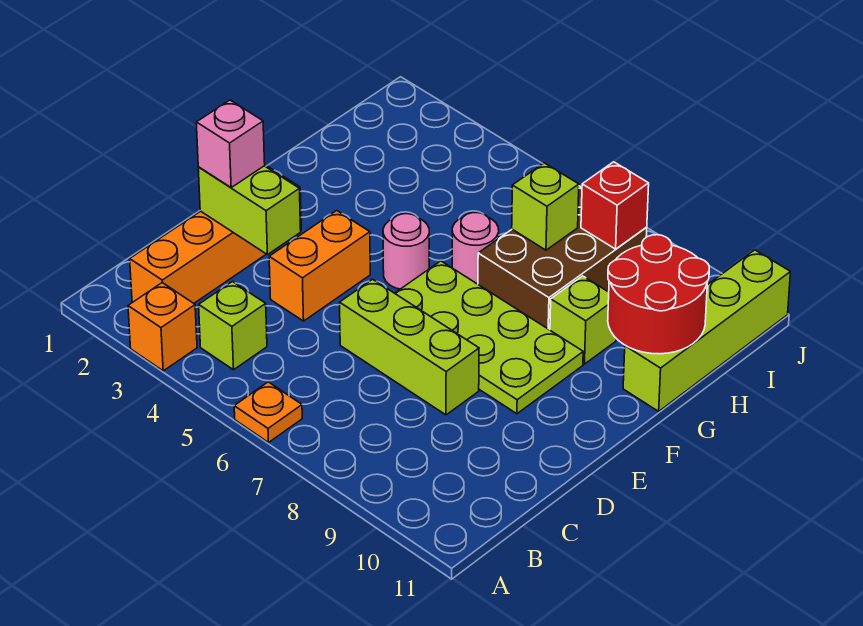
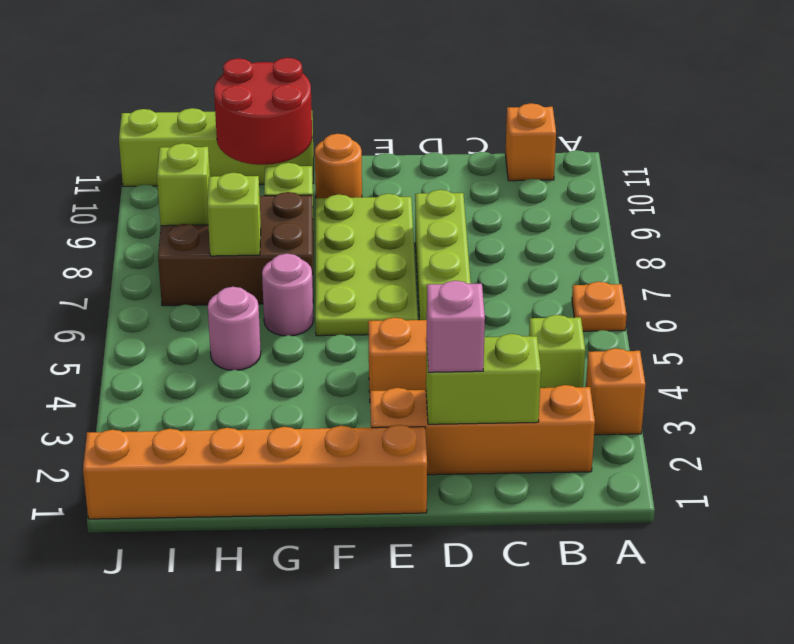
none -> orange brick B11 level 1
lime brick D2:D3 level 2 -> lime brick C2:D2 level 2
none -> orange brick E1:J1 level 1
pink round brick F5 level 1 -> pink round brick H5 level 1
none -> orange round brick F10 level 1
red brick I8 level 2 -> lime brick I8 level 2

